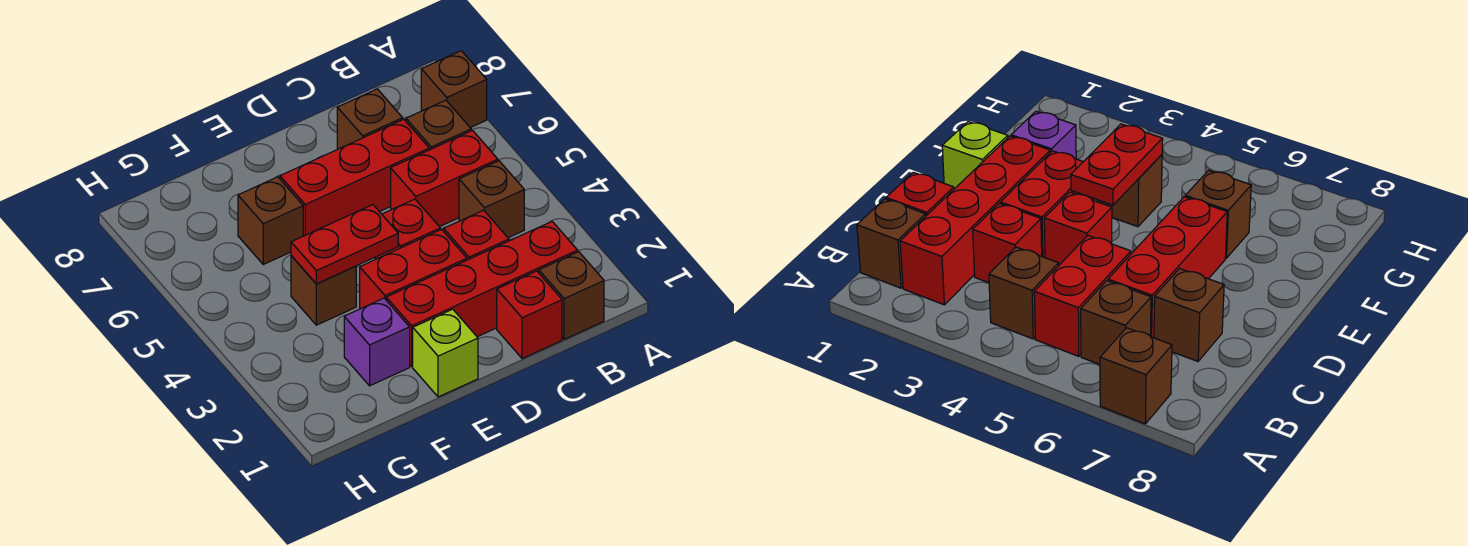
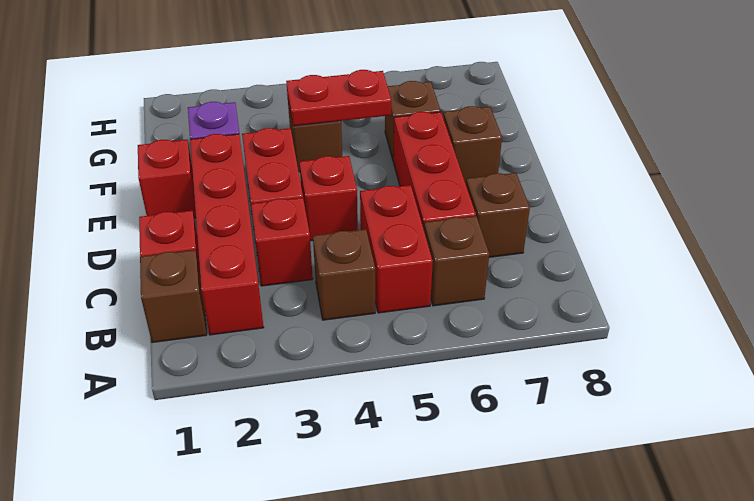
brown brick A7 level 1 -> brown brick E7 level 1
lime brick E1 level 1 -> red brick E1 level 1
red plate E4:F4 level 2 -> red plate F4:F5 level 2

